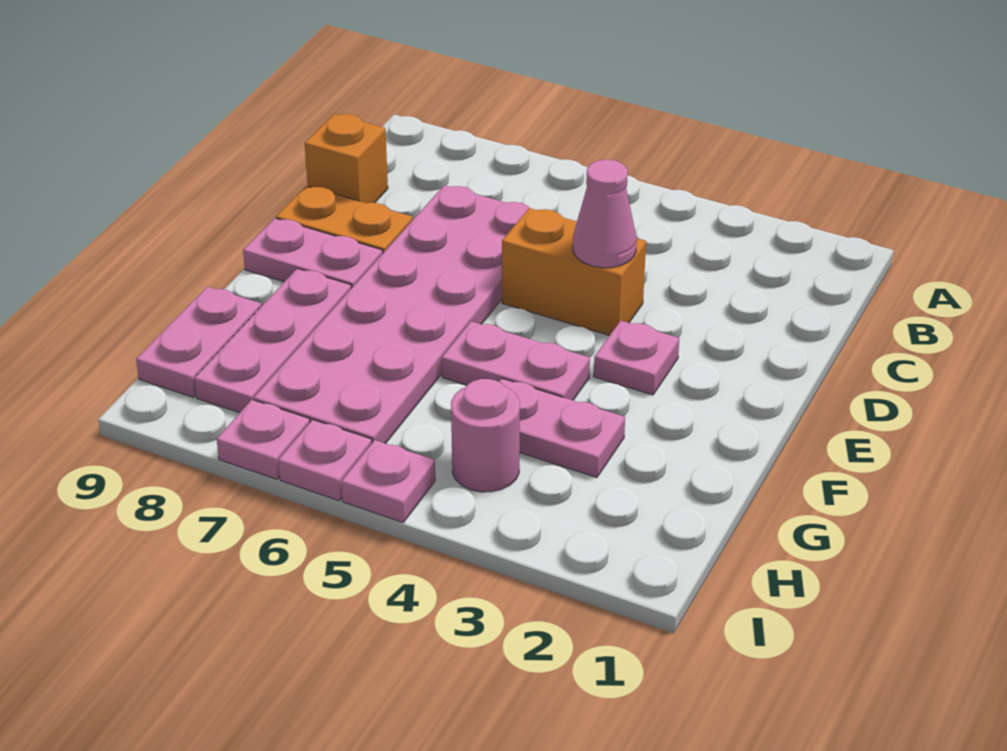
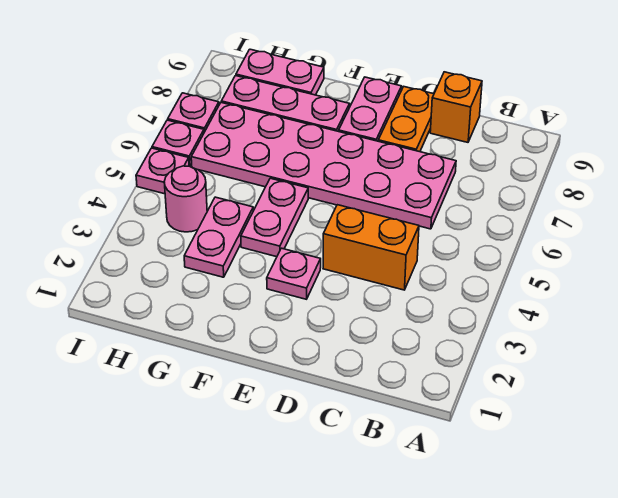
orange brick D4:D5 level 1 -> orange brick C4:D4 level 1
pink cone D4 level 2 -> none

